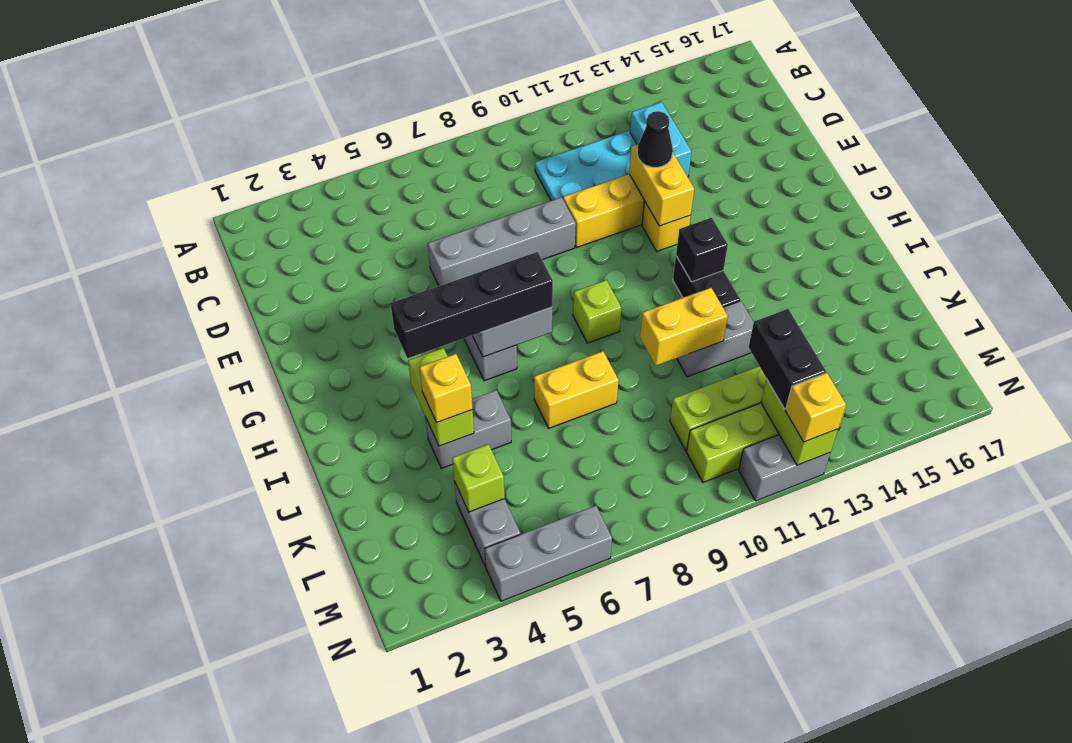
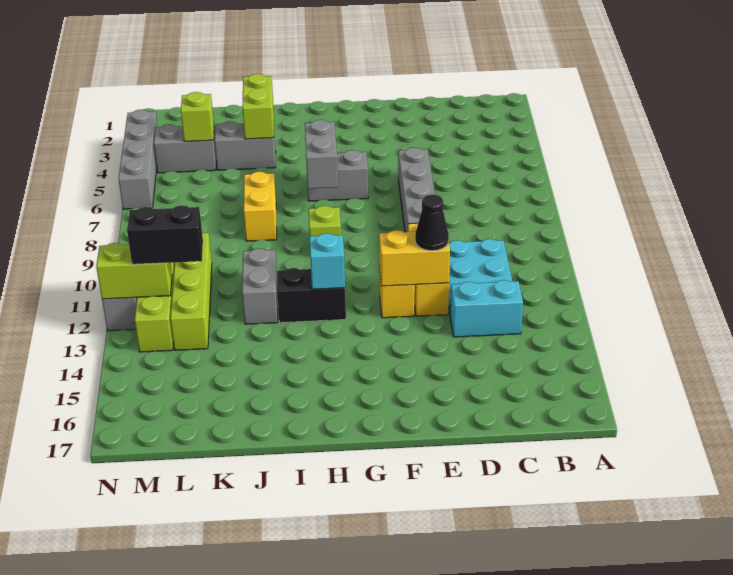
black brick H4:H7 level 3 -> none
black brick H12 level 2 -> cyan brick H12 level 2
lime brick I4:J4 level 2 -> lime brick J3:J4 level 2
grey brick J4:J5 level 1 -> grey brick J4:K4 level 1
yellow brick J4 level 3 -> none
yellow brick J10:J11 level 2 -> none
grey brick N4:N6 level 1 -> grey brick N3:N6 level 1
yellow brick N12 level 3 -> none

